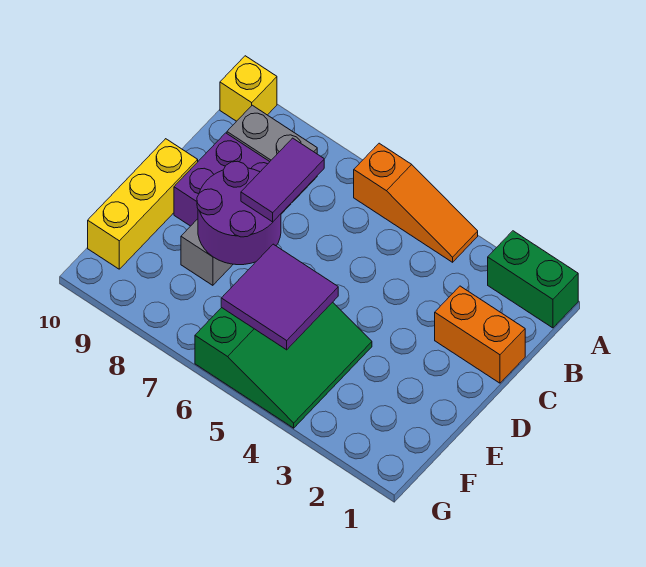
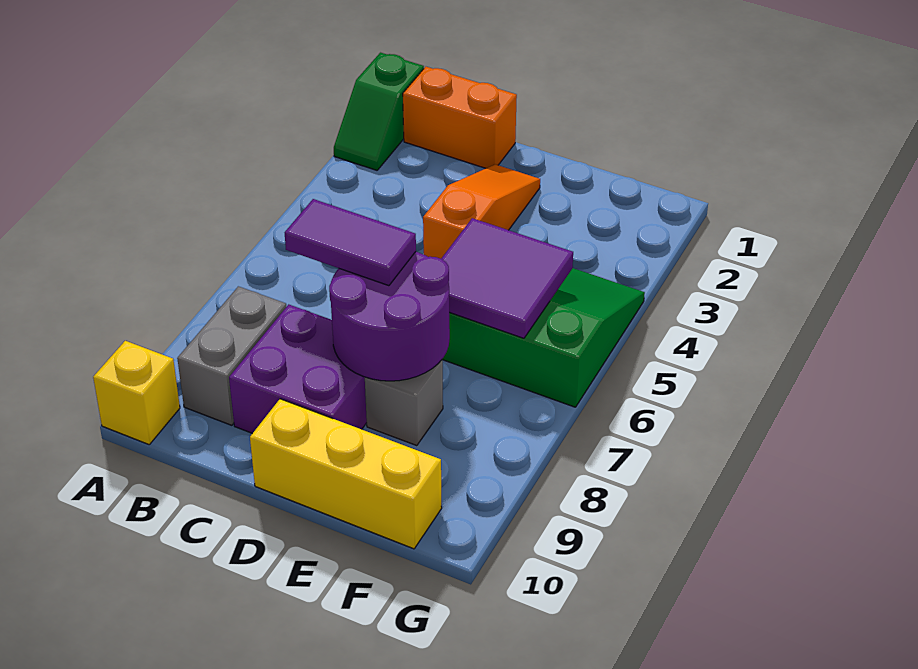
green brick A1:A2 level 1 -> green slope A1:A2 level 1 top 1
orange slope A4:A6 level 1 top 6 -> orange slope D2:D4 level 1 top 4
orange brick C1:C2 level 1 -> orange brick B1:C1 level 1

